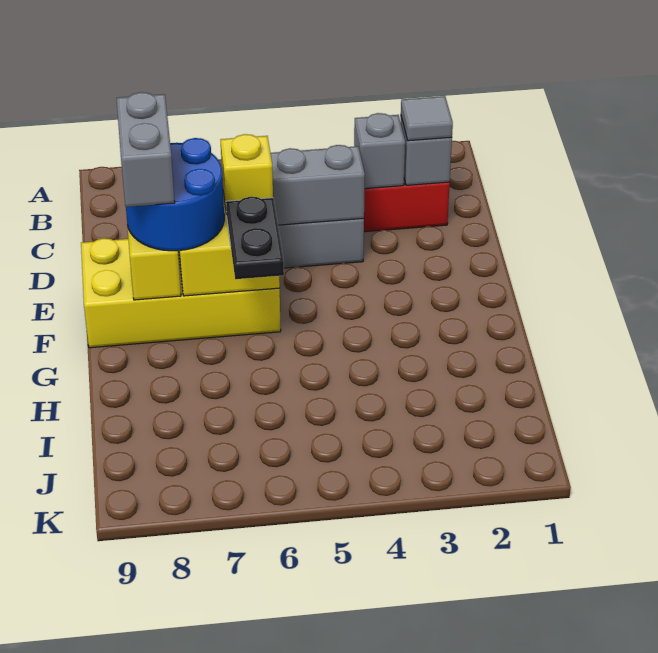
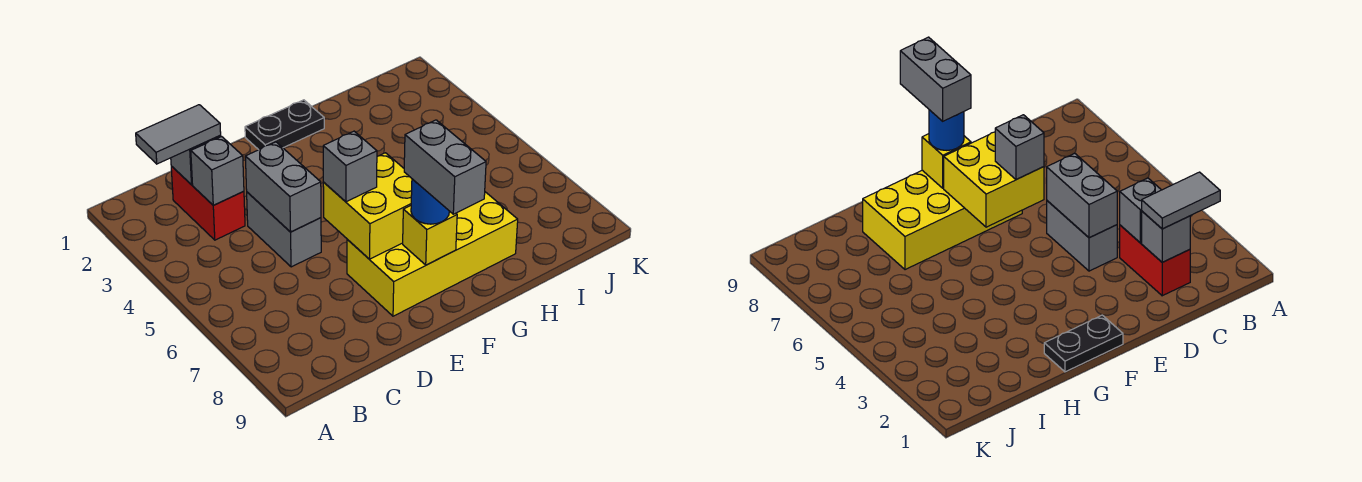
grey tile C2 level 3 -> grey tile B2:C2 level 3
yellow brick E6:F9 level 1 -> yellow brick E7:H8 level 1
yellow brick E6 level 3 -> grey brick E6 level 3
blue round brick E7:F8 level 3 -> blue round brick F8 level 3
grey brick E8:F8 level 4 -> grey brick F8:F9 level 4
black plate F6:G6 level 3 -> black plate F1:G1 level 1

